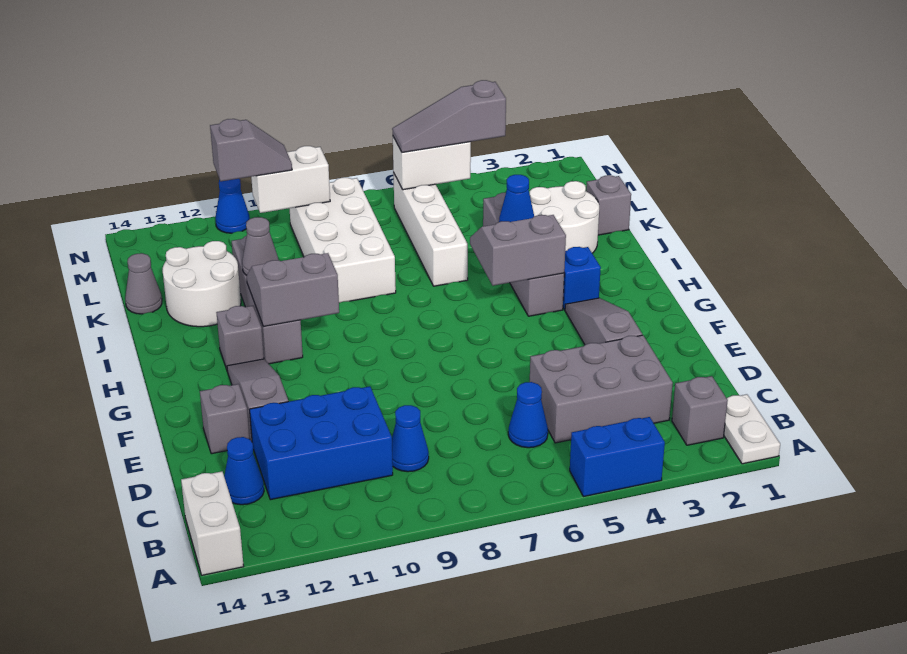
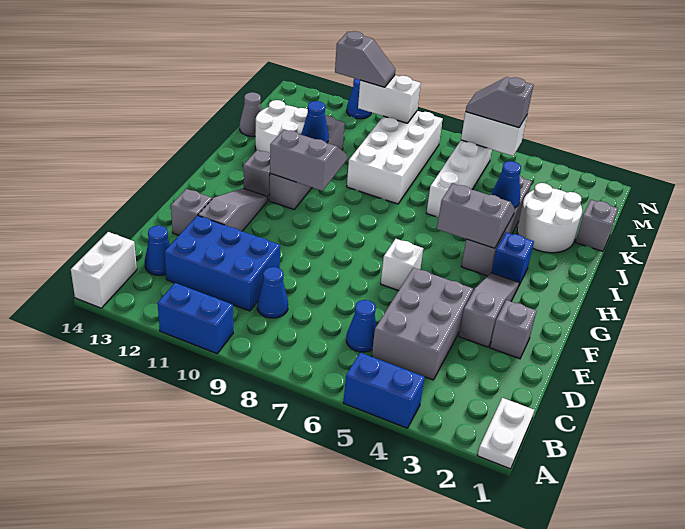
none -> blue brick A10:A11 level 1
grey brick B2 level 1 -> grey brick E2 level 1
grey brick C3:D5 level 1 -> grey brick C4:E5 level 1
none -> white brick F6 level 1
grey cone J11 level 2 -> blue cone J11 level 2
grey slope M4:M6 level 3 top 4 -> grey slope M5:M6 level 3 top 5

